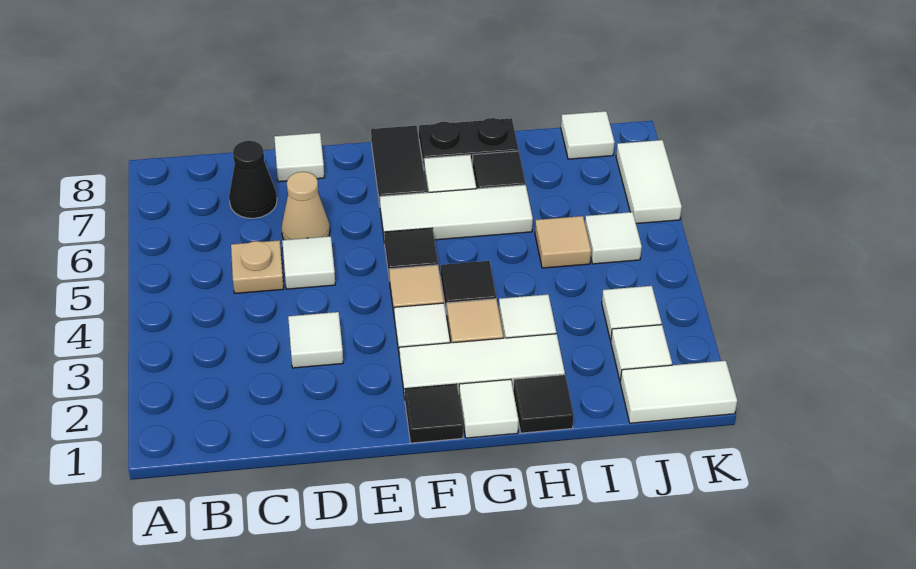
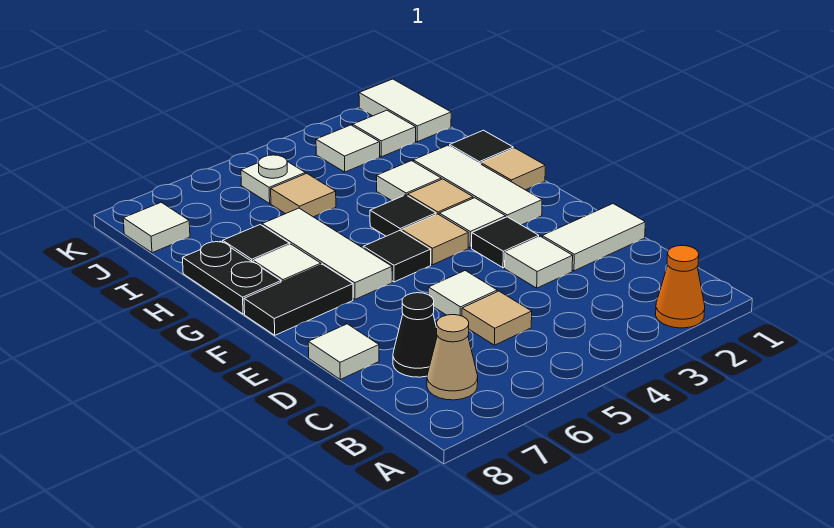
none -> orange cone A2 level 1
tan plate C5 level 1 -> tan tile C5 level 1
tan cone D6 level 1 -> tan cone B7 level 1
black tile F1 level 1 -> black tile E3 level 1
white tile G1 level 1 -> tan tile G1 level 1
white tile J5 level 1 -> white plate J5 level 1
white tile K6:K7 level 1 -> white tile D1:D2 level 1

